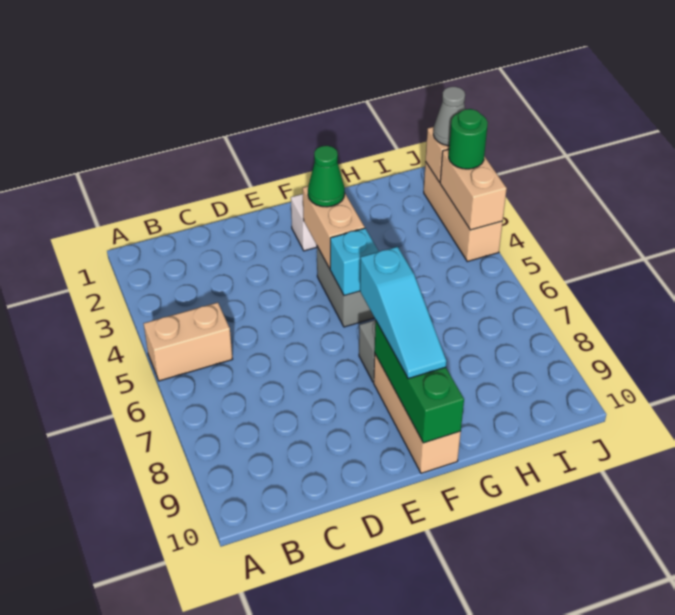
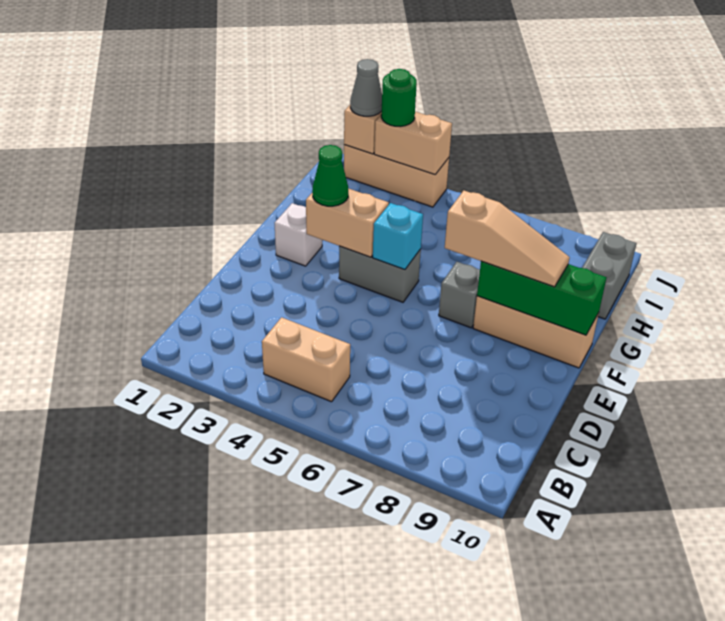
tan brick A5:B5 level 1 -> tan brick B4:B5 level 1
cyan slope F7:F9 level 3 top 7 -> tan slope F7:F9 level 3 top 7
none -> grey brick H10:I10 level 1

